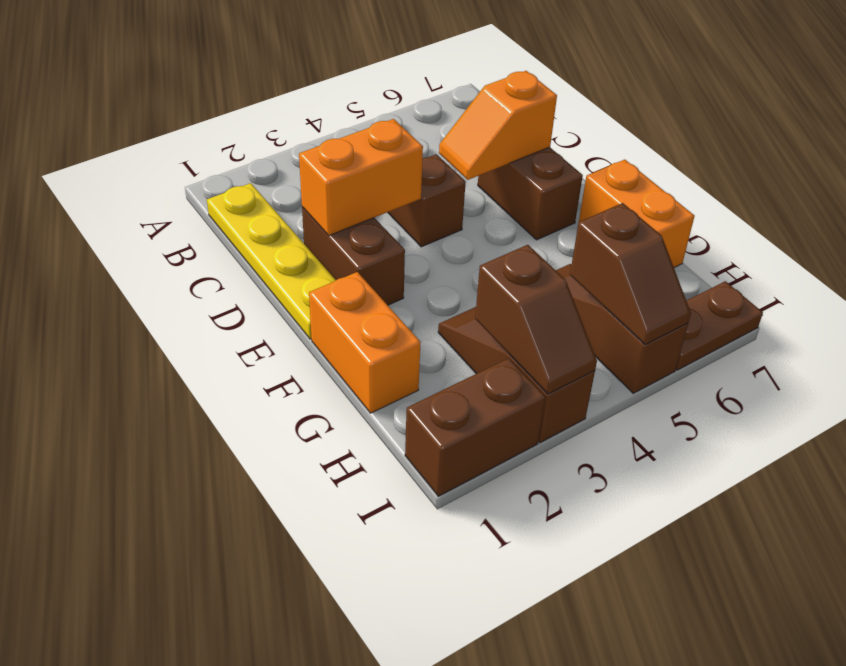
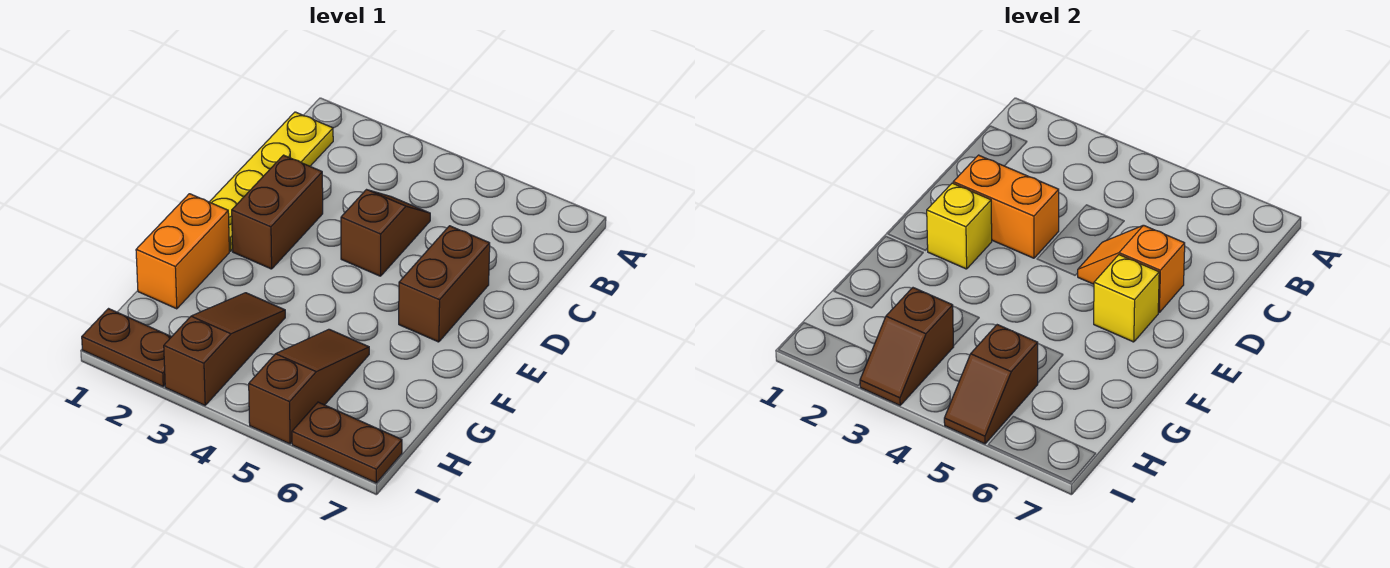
none -> yellow brick E2 level 2
none -> yellow brick E6 level 2
orange brick F7:G7 level 1 -> none
brown brick I1:I2 level 1 -> brown plate I1:I2 level 1

